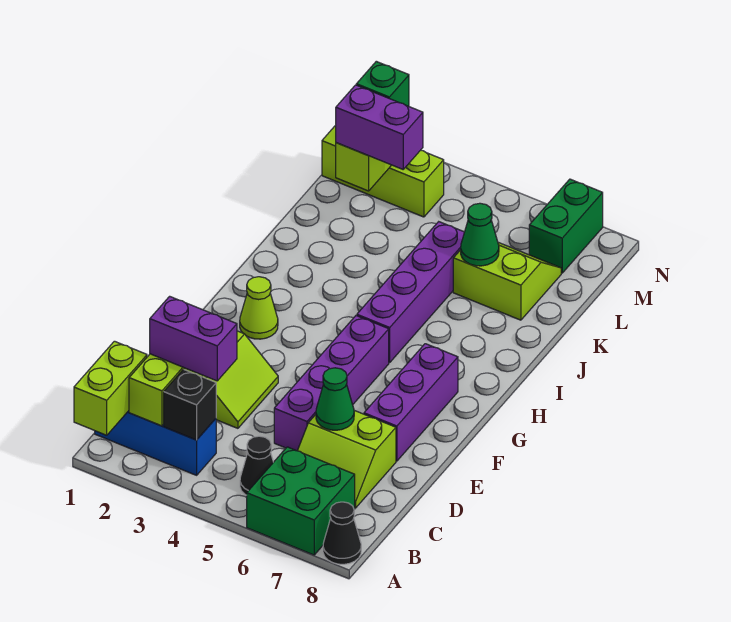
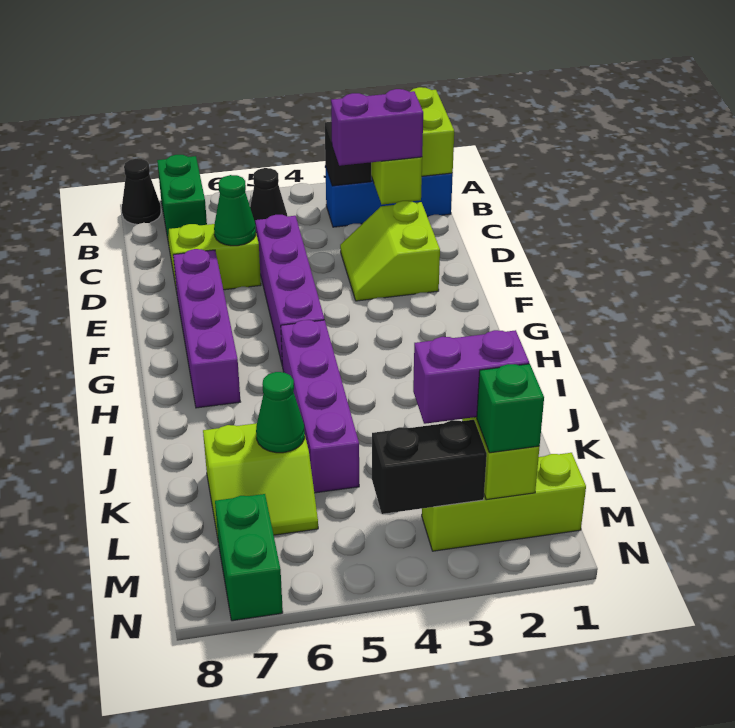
green brick A6:B7 level 1 -> green brick A7:B7 level 1
purple brick E7:G7 level 1 -> purple brick E7:H7 level 1
lime cone G2 level 1 -> none
none -> black brick M3:M4 level 2

